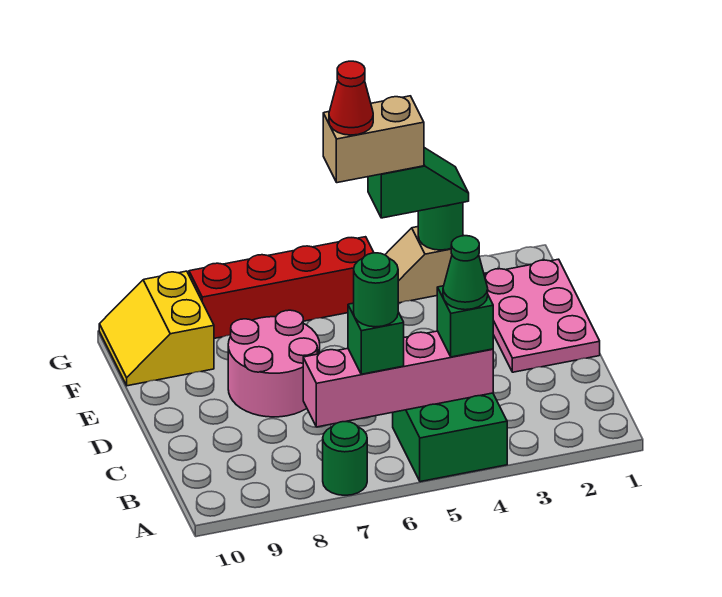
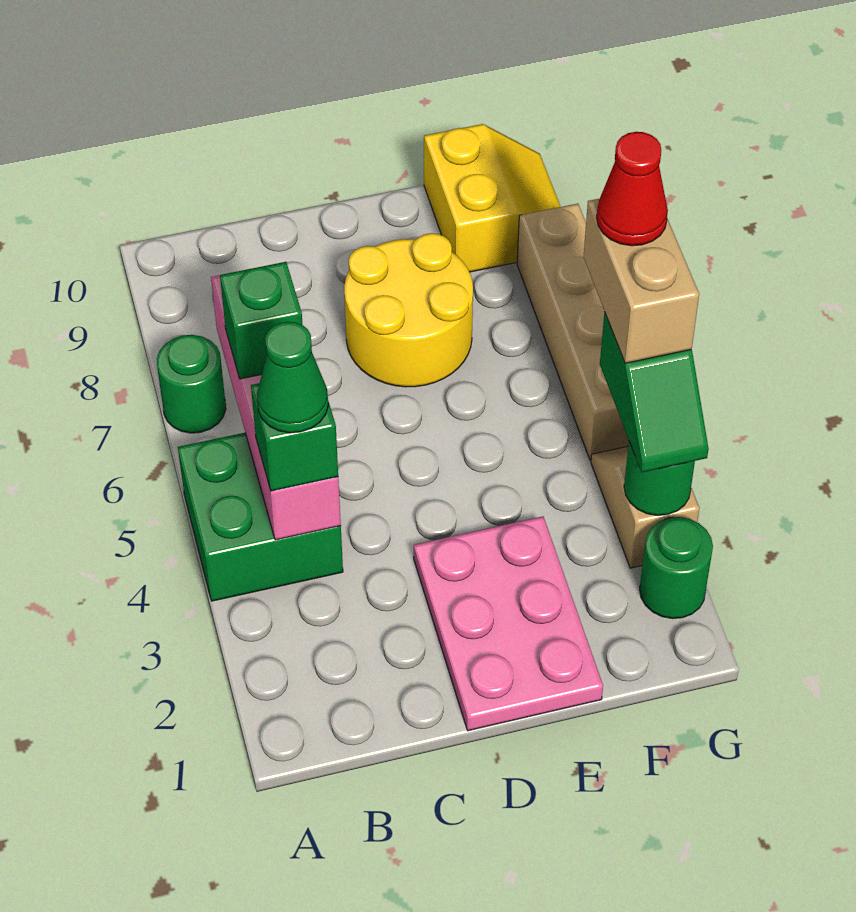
green round brick B6 level 4 -> green round brick G2 level 1
pink plate D1:F2 level 1 -> pink plate D1:E3 level 1
pink round brick D7:E8 level 1 -> yellow round brick D7:E8 level 1
yellow slope F9:G10 level 1 top 9 -> yellow slope F9:G10 level 1 top F
red brick G5:G8 level 1 -> tan brick G5:G8 level 1

